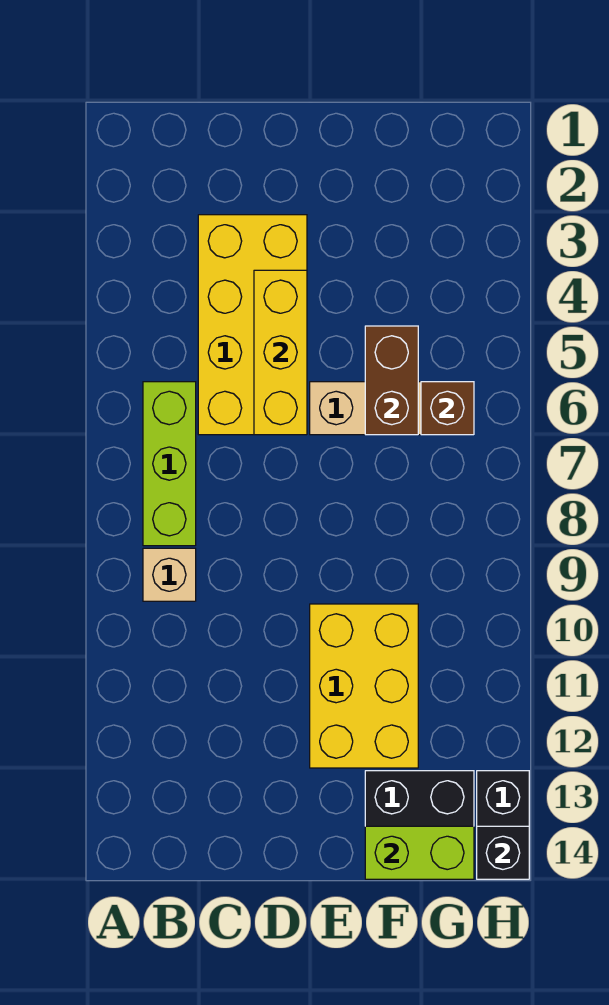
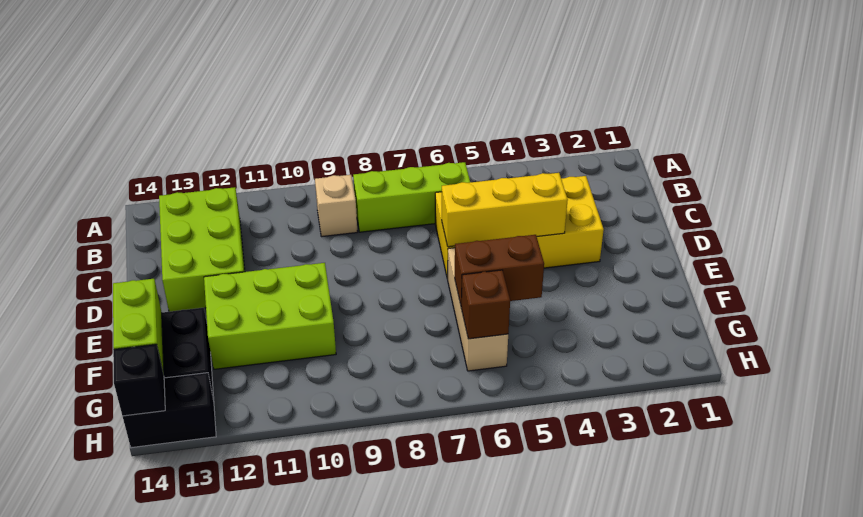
none -> lime brick B12:D13 level 1
yellow brick E10:F12 level 1 -> lime brick E10:F12 level 1

